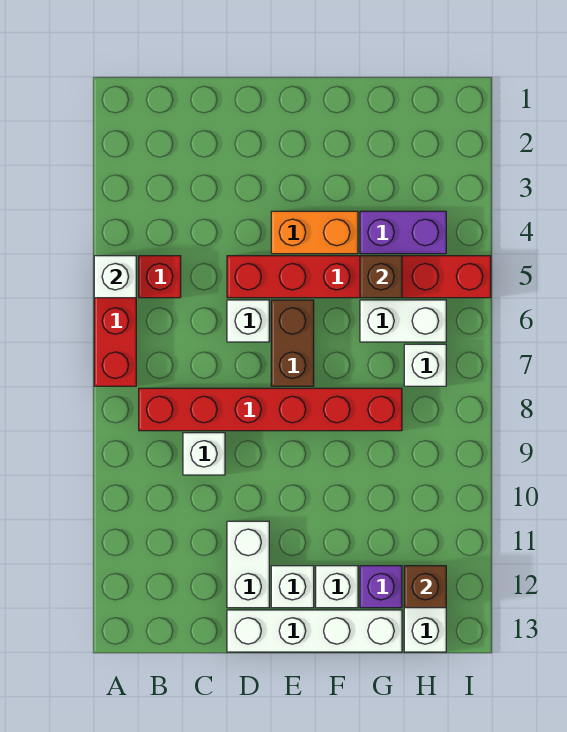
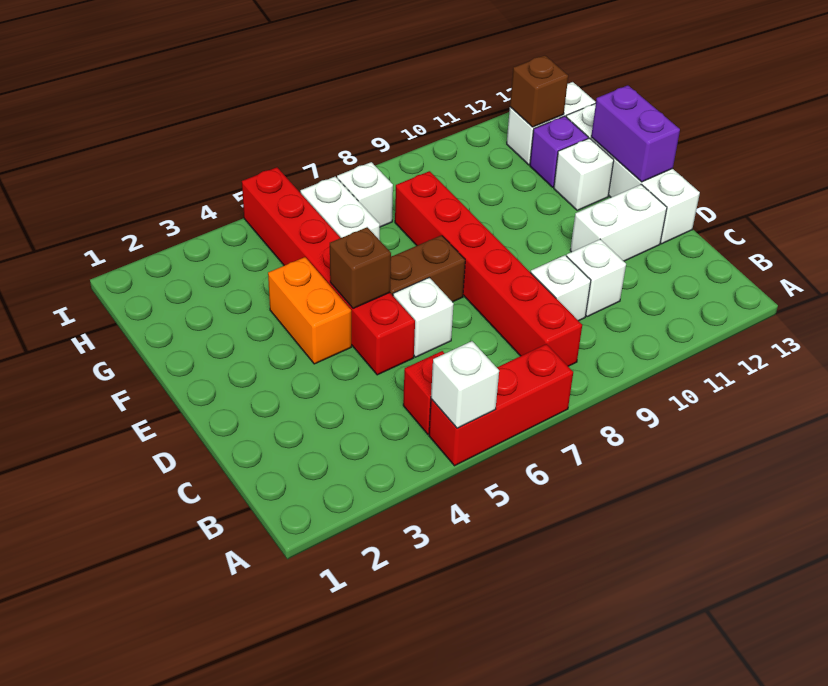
white brick E12 level 1 -> white brick C10 level 1
purple brick G4:H4 level 1 -> purple brick E13:F13 level 2
brown brick G5 level 2 -> brown brick E5 level 2

